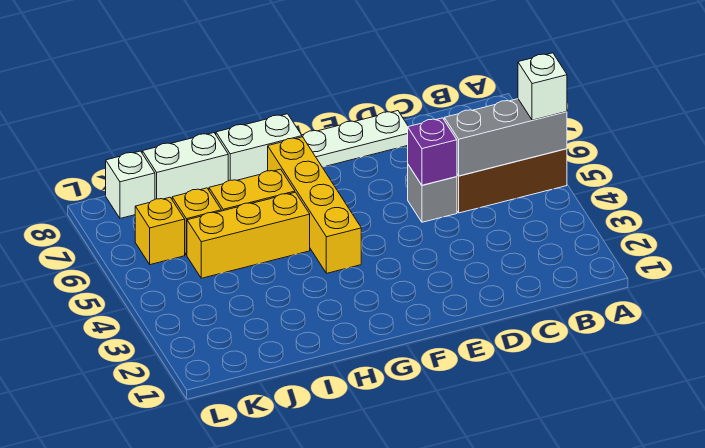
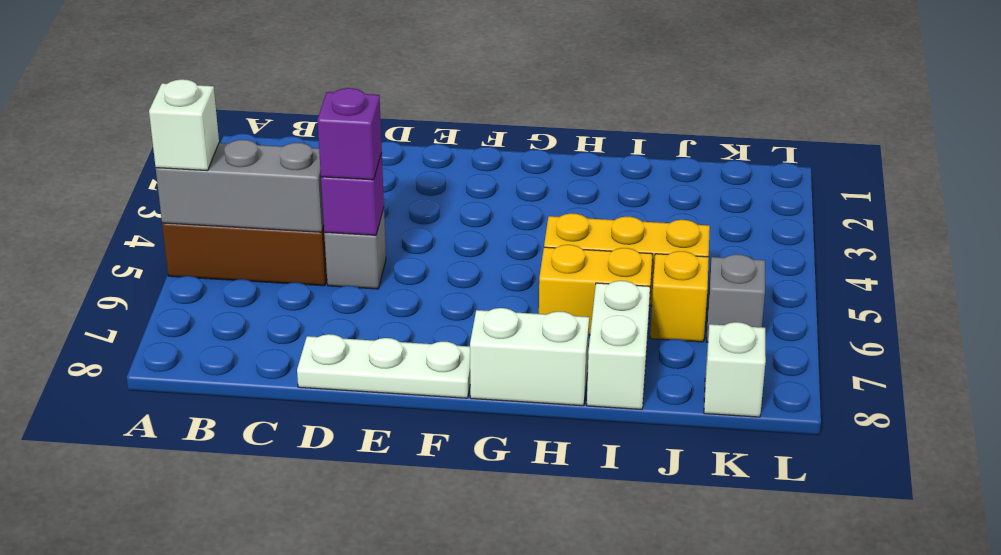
none -> purple brick D5 level 3
yellow brick G4:G7 level 1 -> none
white brick I8:J8 level 1 -> white brick I7:I8 level 1
yellow brick K6 level 1 -> grey brick K6 level 1

